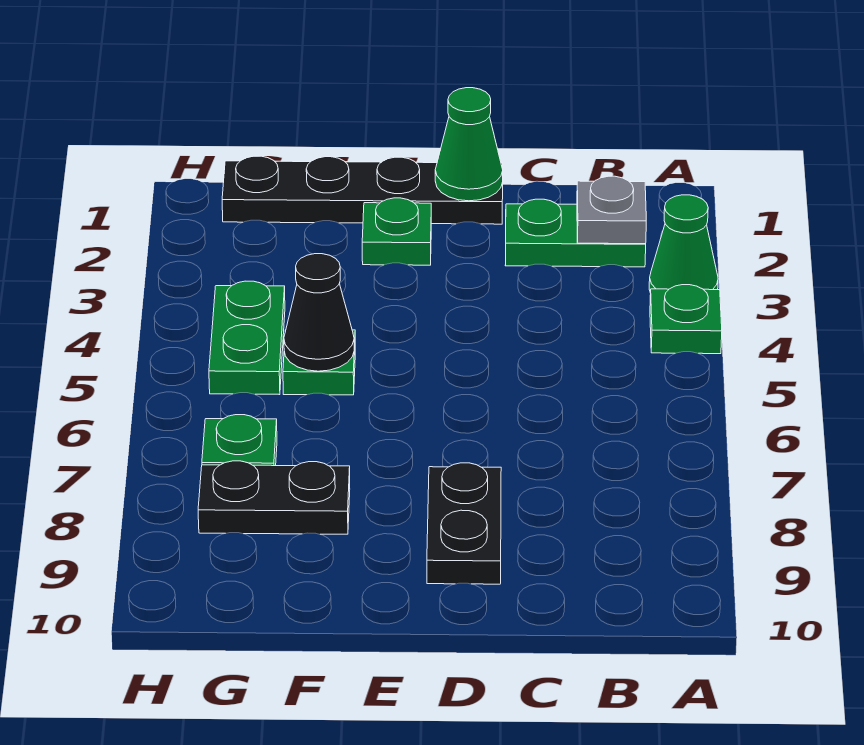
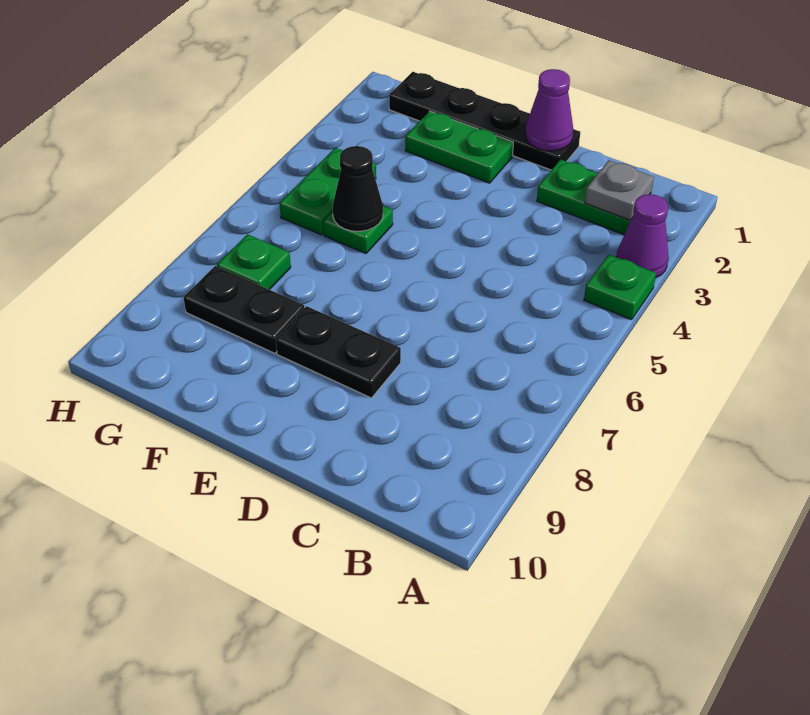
green cone A3 level 1 -> purple cone A3 level 1
green cone D1 level 2 -> purple cone D1 level 2
black plate D8:D9 level 1 -> black plate D8:E8 level 1
green plate E2 level 1 -> green plate E2:F2 level 1

